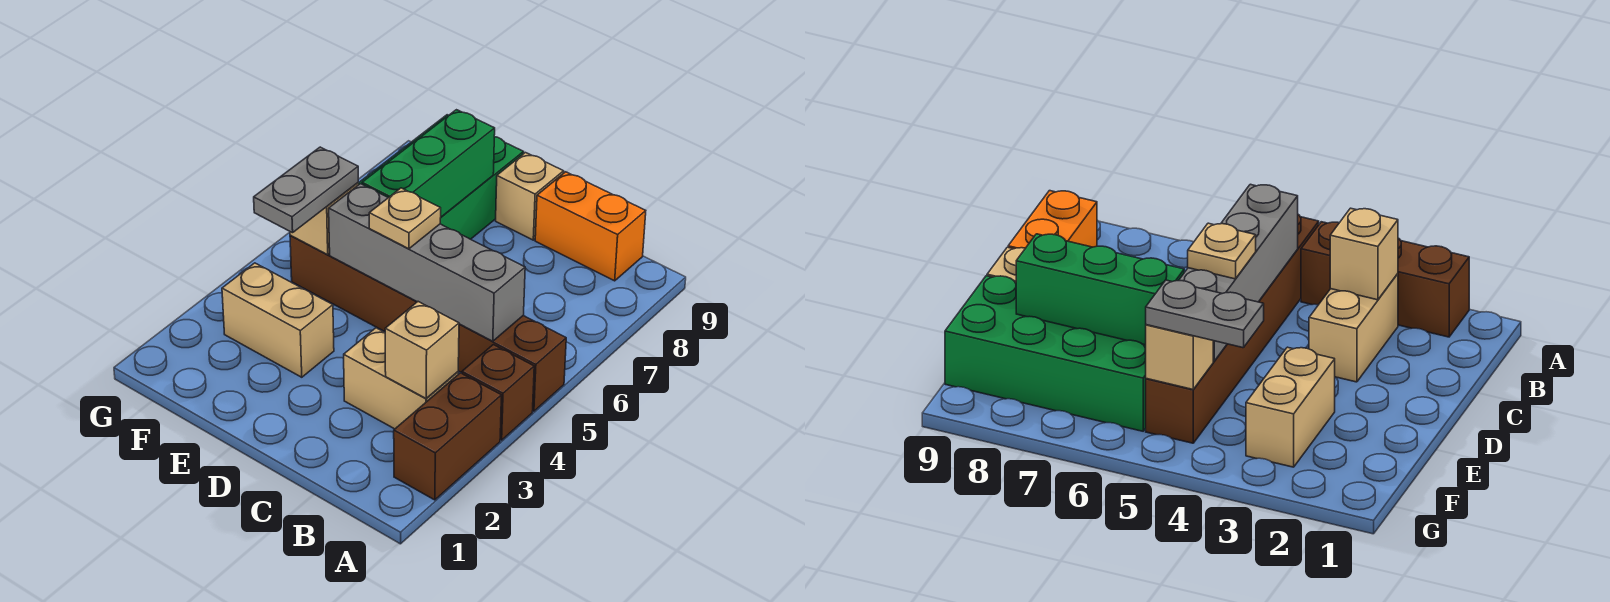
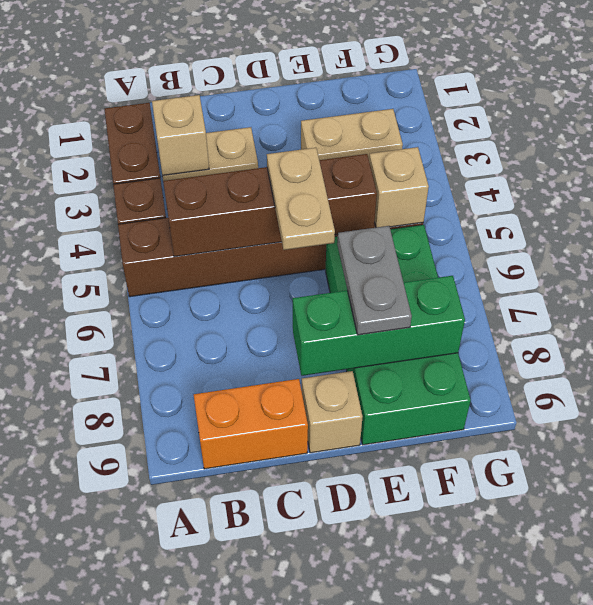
grey brick B5:E5 level 2 -> brown brick B5:E5 level 2
tan plate D5 level 3 -> tan plate D5:D6 level 3
green brick E6:E8 level 2 -> green brick D8:F8 level 2
grey plate F4:F5 level 3 -> grey plate E7:E8 level 3

